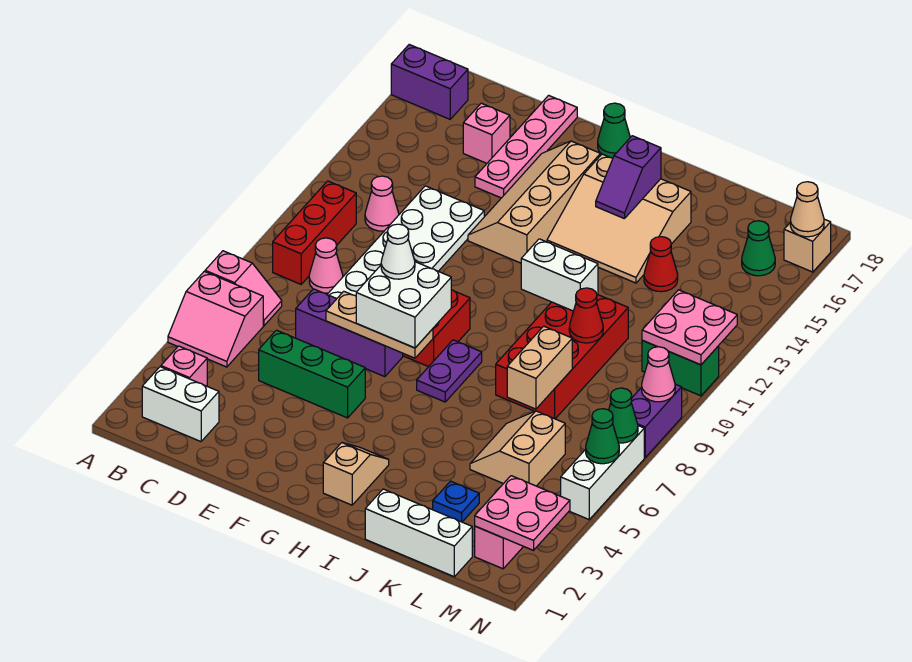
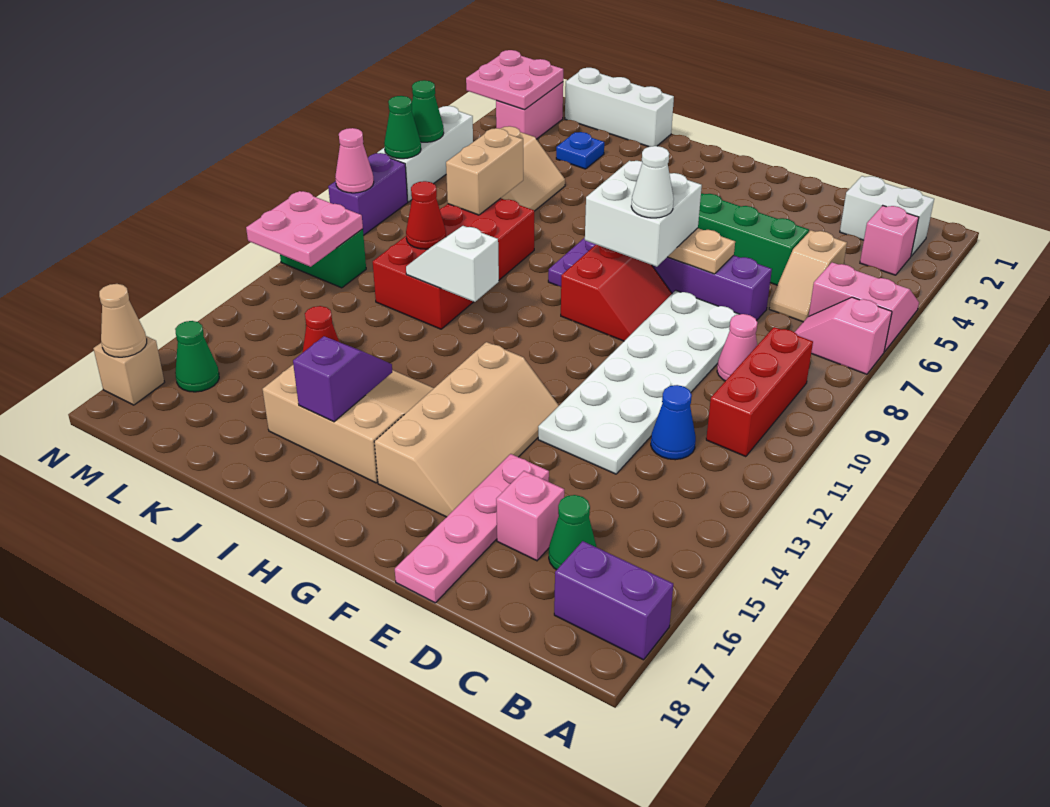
pink cone C12 level 1 -> blue cone C12 level 1
green cone G18 level 1 -> green cone C16 level 1
tan slope H2:H3 level 1 top 2 -> tan slope C5:C6 level 1 top 5
white brick I11:J11 level 2 -> white slope I11:J11 level 2 top I

